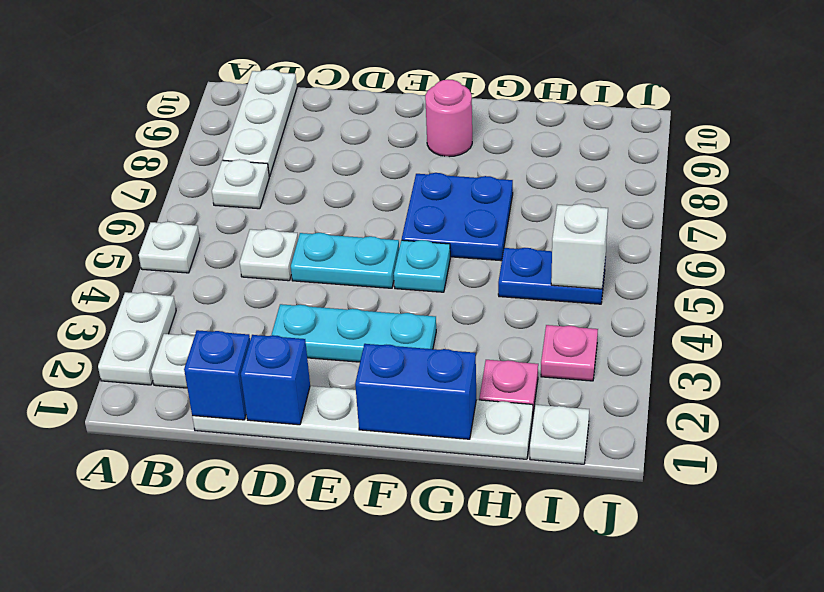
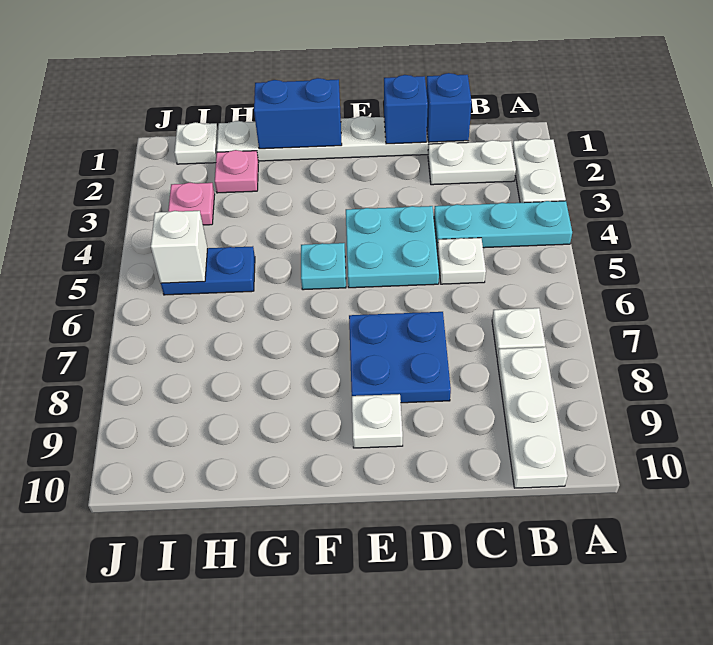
white plate A5 level 1 -> white plate E9 level 1
cyan plate D3:F3 level 1 -> cyan plate A4:C4 level 1
cyan plate D5:E5 level 1 -> cyan plate D4:E5 level 1
blue plate F6:G7 level 1 -> blue plate D7:E8 level 1
pink round brick F9 level 1 -> none

